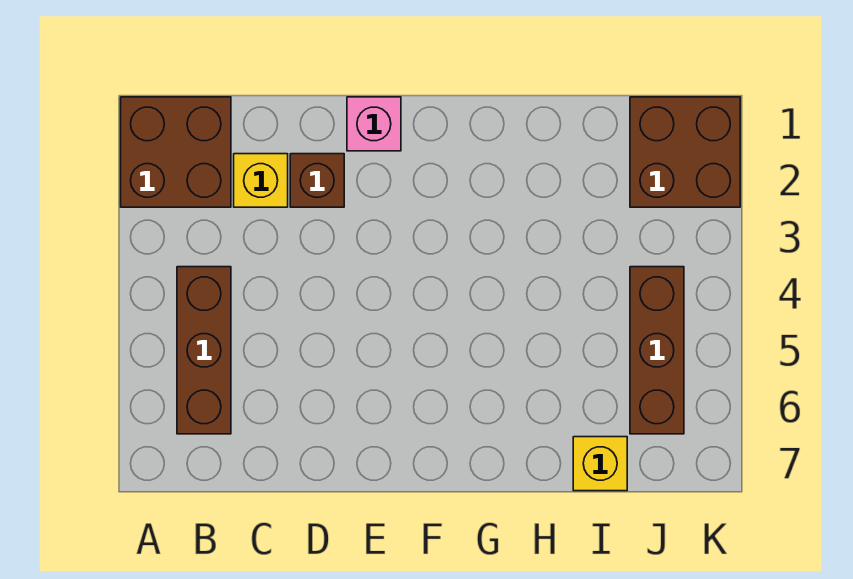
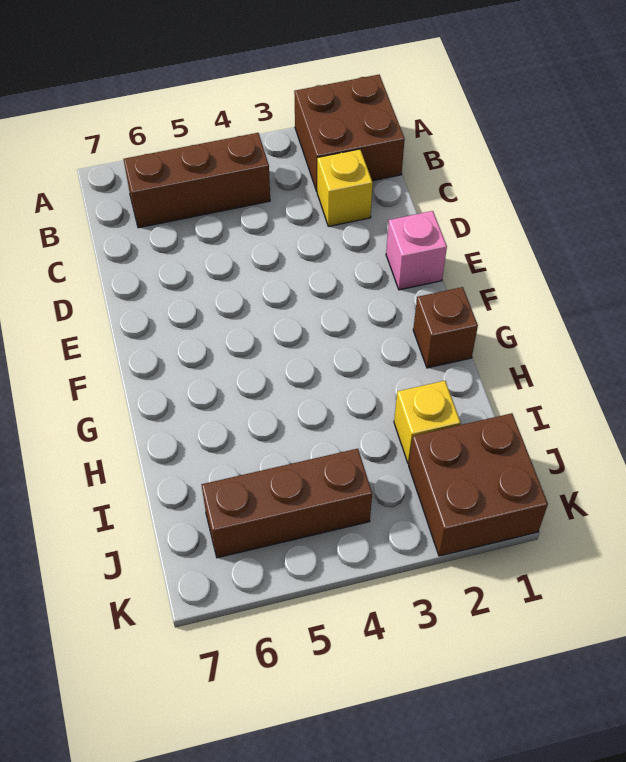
brown brick D2 level 1 -> brown brick G1 level 1
yellow brick I7 level 1 -> yellow brick I2 level 1

